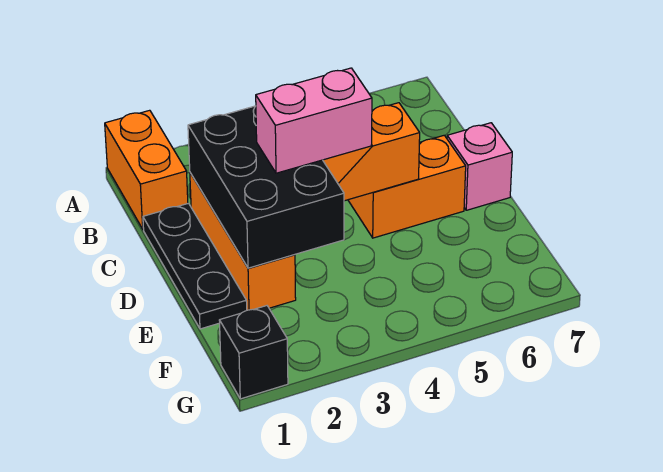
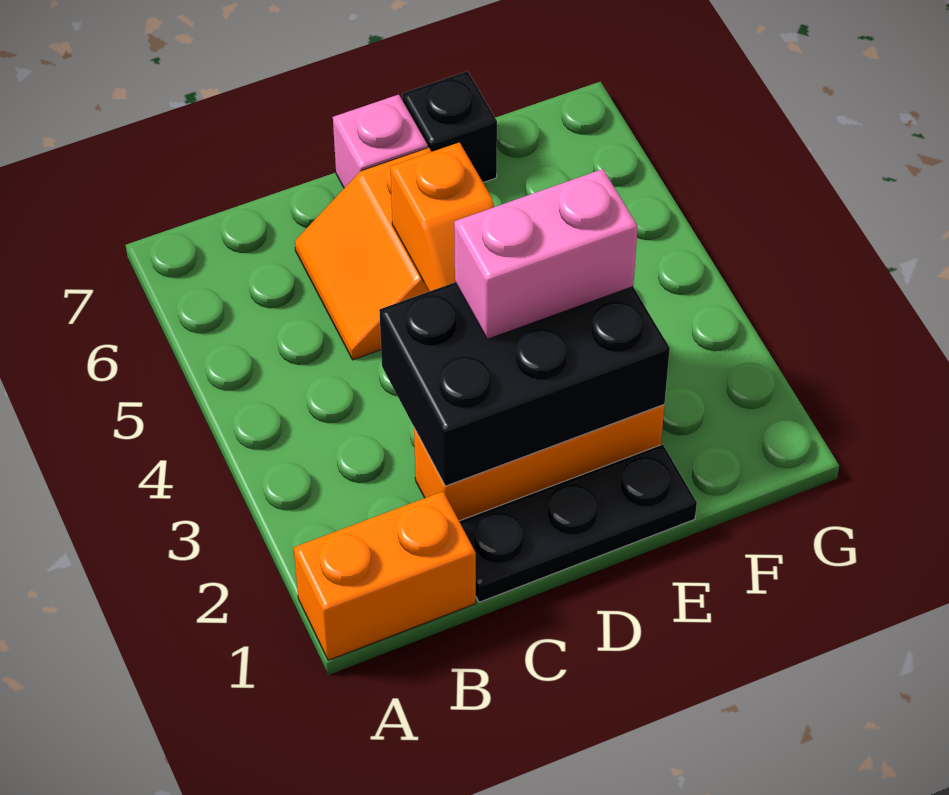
pink brick D3:D4 level 3 -> pink brick D3:E3 level 3
black brick G1 level 1 -> black brick E7 level 1

